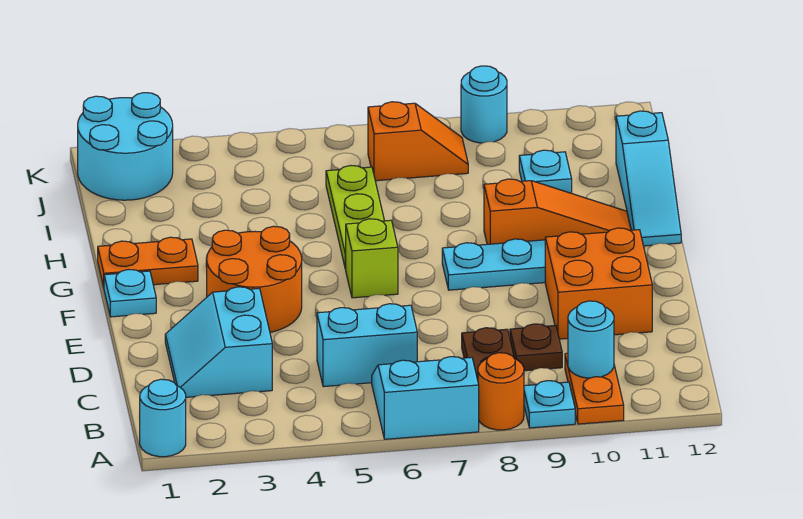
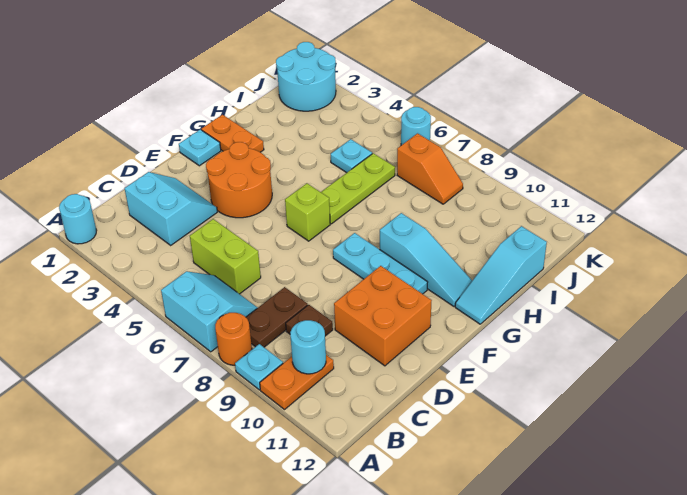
cyan slope C2:D3 level 1 top 3 -> cyan slope C2:D3 level 1 top C
cyan brick C5:C6 level 1 -> lime brick C5:C6 level 1
orange slope G9:G11 level 1 top 9 -> cyan slope G9:G11 level 1 top 9
cyan plate I10 level 1 -> cyan plate I5 level 1
cyan round brick K9 level 1 -> cyan round brick K6 level 1

